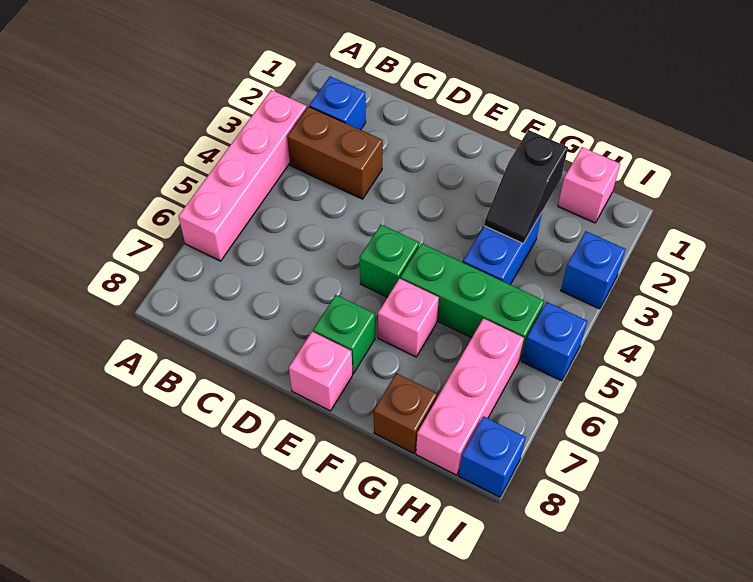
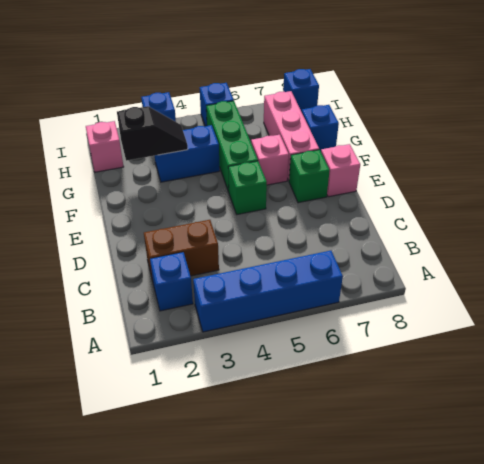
pink brick A3:A6 level 1 -> blue brick A3:A6 level 1
brown brick B3:C3 level 1 -> brown brick C2:C3 level 1
brown brick G8 level 1 -> blue brick G8 level 1
pink brick H6:H8 level 1 -> pink brick F7:H7 level 1

